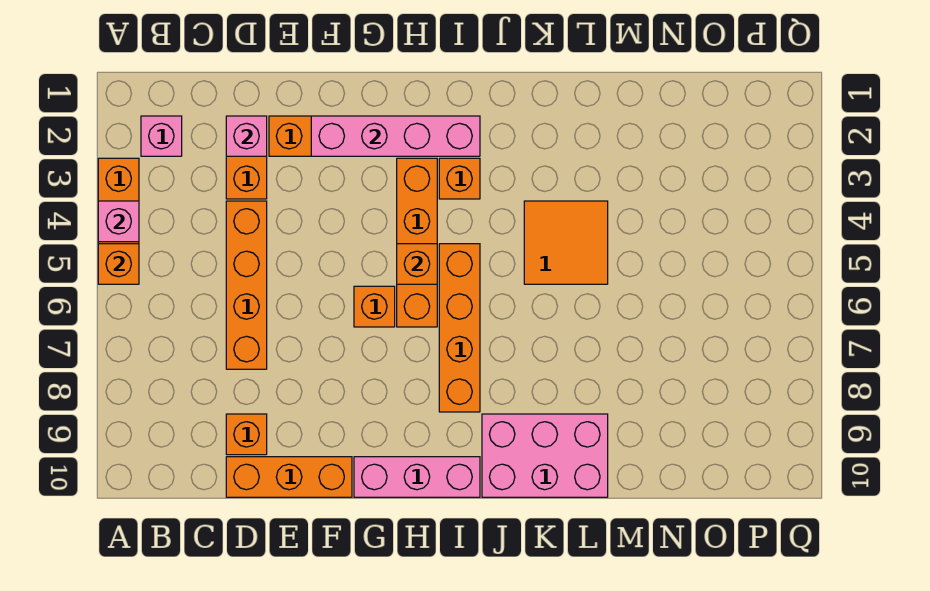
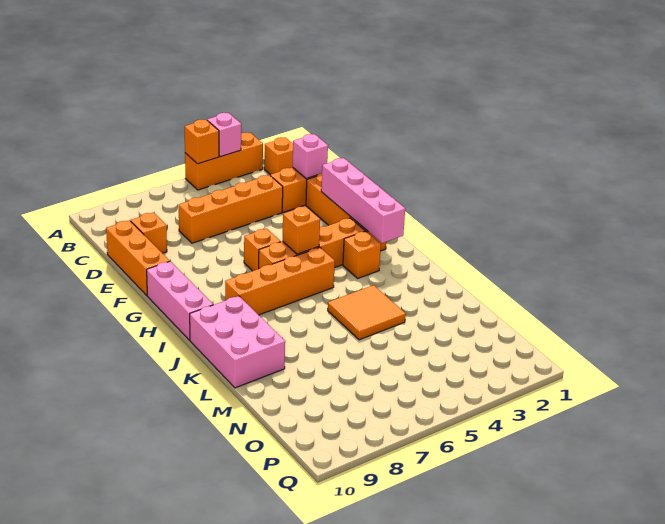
pink brick B2 level 1 -> orange brick B2 level 1

